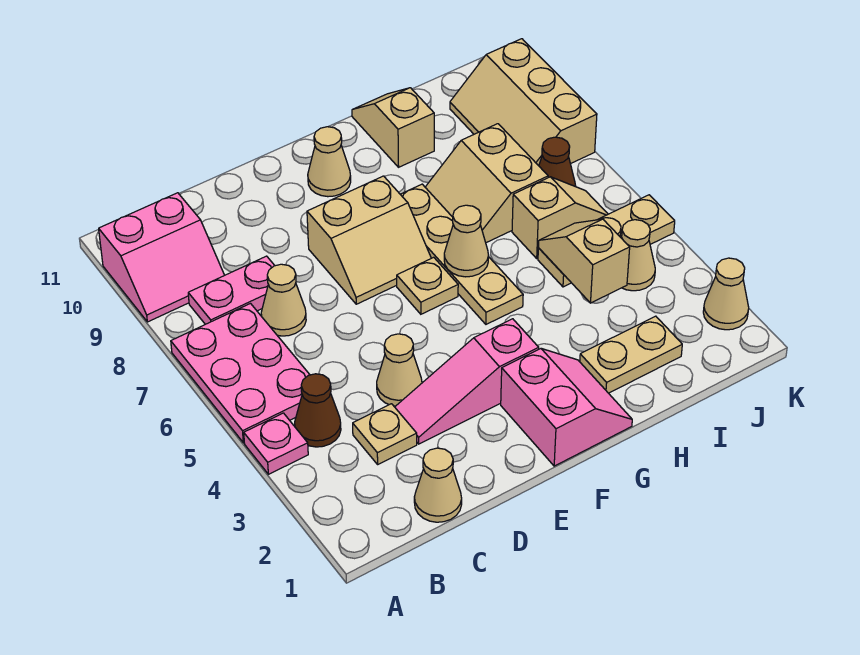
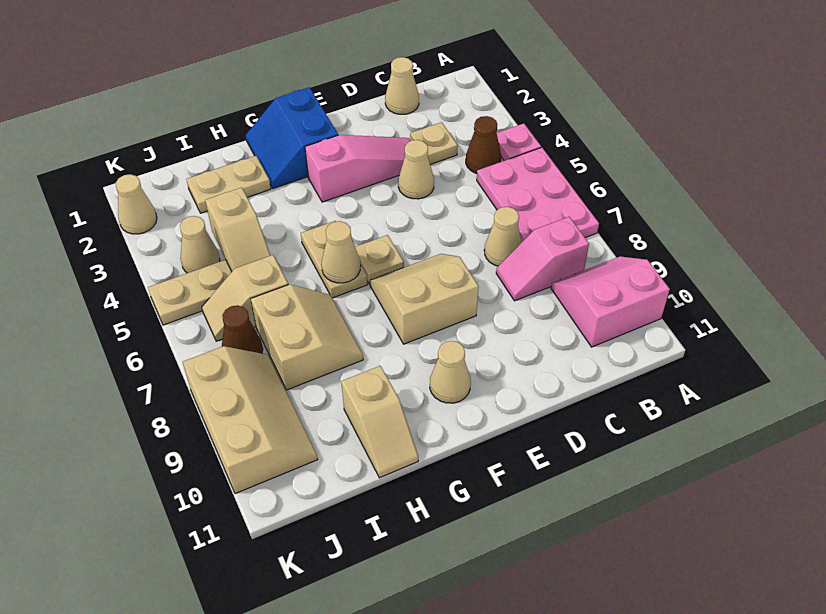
pink plate B8:C8 level 1 -> pink slope B8:C8 level 1 top B
pink slope F1:G2 level 1 top F -> blue slope F1:G2 level 1 top F
tan plate G5:G8 level 1 -> tan plate G5:G6 level 1

